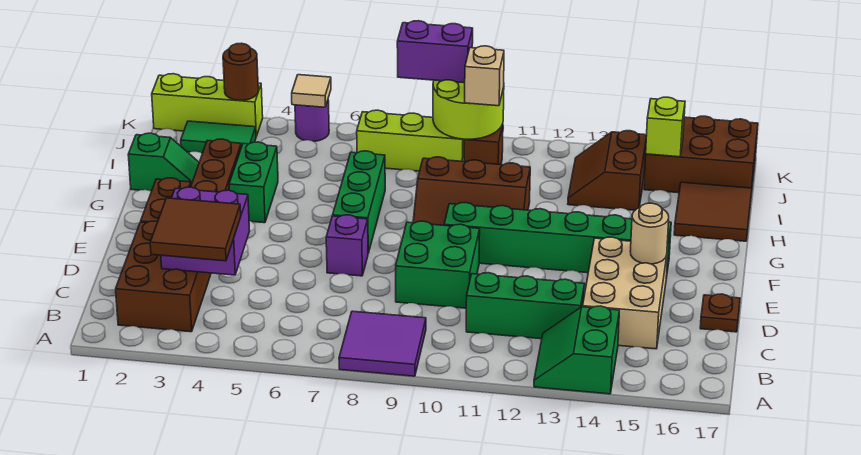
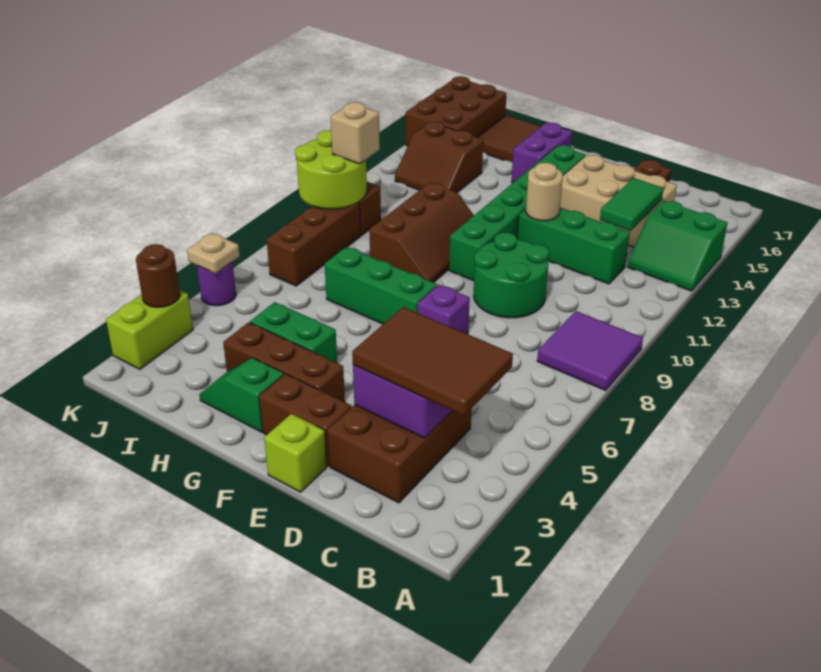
brown brick B2:D3 level 1 -> brown brick C2:D4 level 1
brown tile B3:C4 level 3 -> brown tile B3:D4 level 3
green brick C11:C13 level 1 -> green brick C12:E12 level 1
green brick D9:E10 level 1 -> green round brick D9:E10 level 1
tan round brick E15 level 2 -> tan round brick E12 level 2
green slope H1:H2 level 1 top 1 -> green slope G2:H2 level 1 top G
green tile J2:J3 level 1 -> green tile C13:C14 level 2
lime brick J7:J9 level 1 -> brown brick J7:J9 level 1
lime brick J15 level 2 -> lime brick E1 level 1
lime brick K1:K3 level 1 -> lime brick K2:K3 level 1
tan tile K5 level 2 -> tan plate K5 level 2
purple brick K8:K9 level 3 -> purple brick G15:G16 level 1

